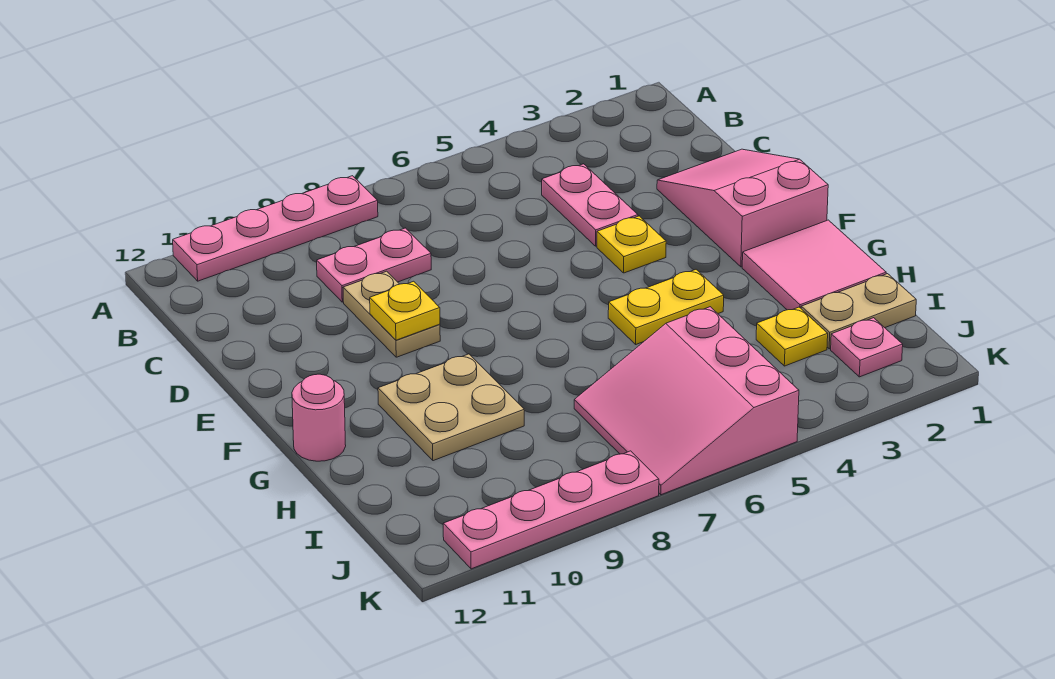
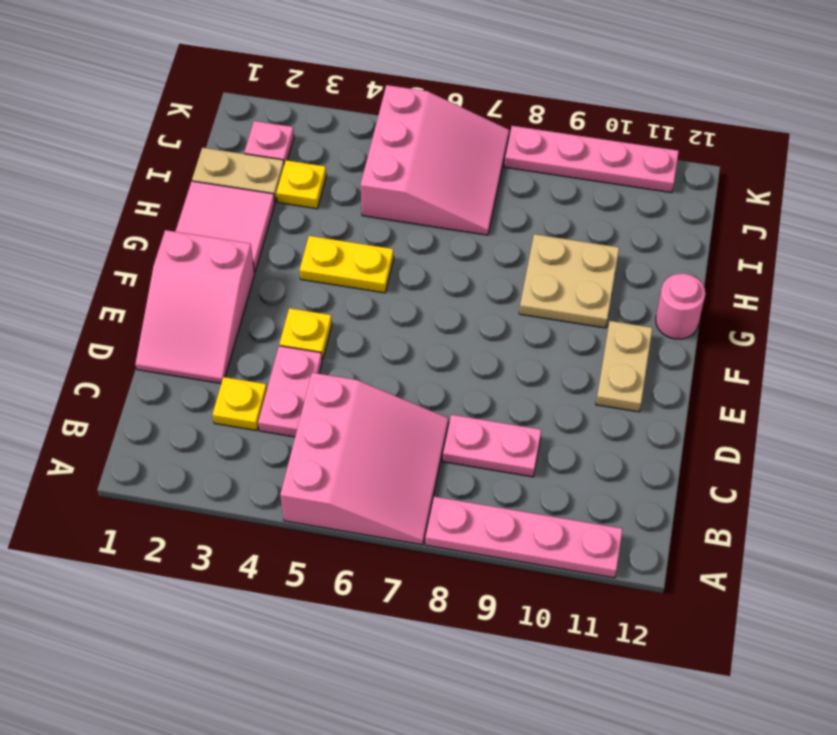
none -> pink slope A5:C7 level 1 top 5
tan plate D9:E9 level 1 -> tan plate E11:F11 level 1
yellow plate E9 level 2 -> yellow plate C3 level 1

